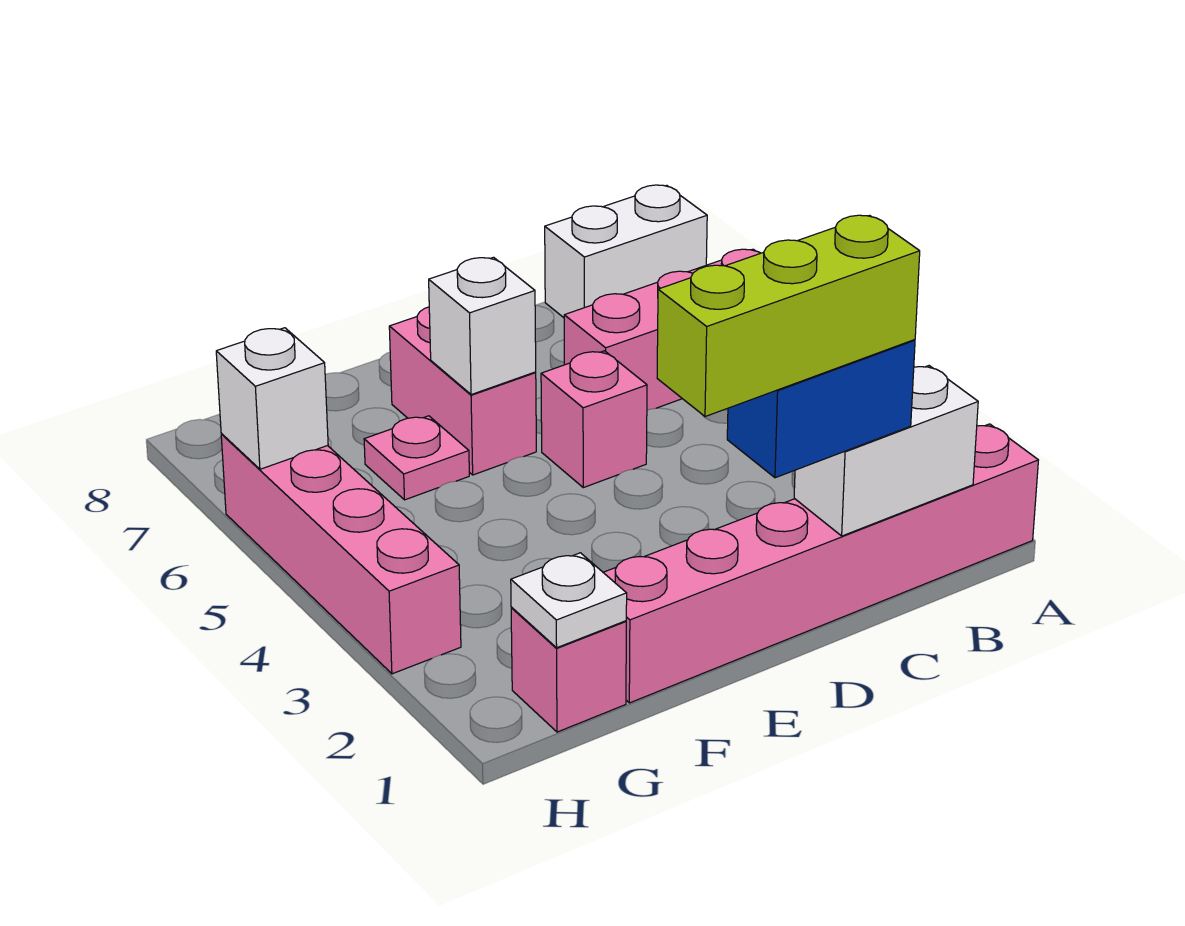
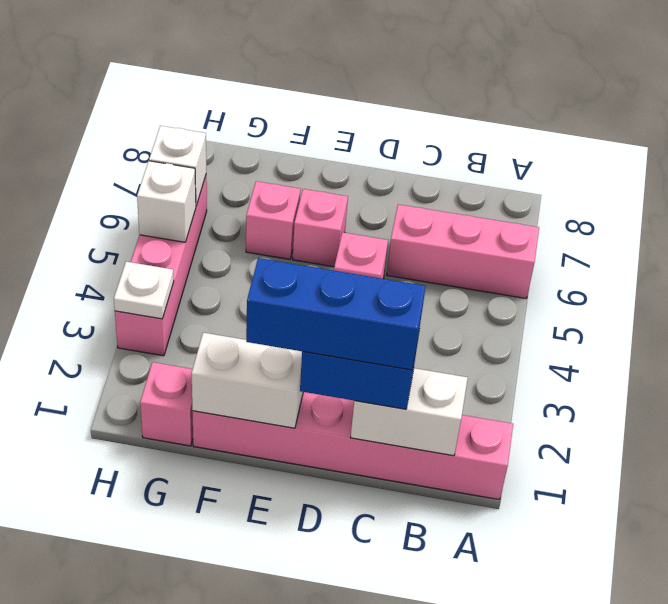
white brick A8:B8 level 1 -> white brick E1:F1 level 2
lime brick C1:E1 level 4 -> blue brick C1:E1 level 4
pink brick E6:E7 level 1 -> pink brick E6 level 1
white brick E6 level 2 -> white brick H5 level 2
pink plate F6 level 1 -> pink brick F6 level 1
white plate G1 level 2 -> white plate H3 level 2

